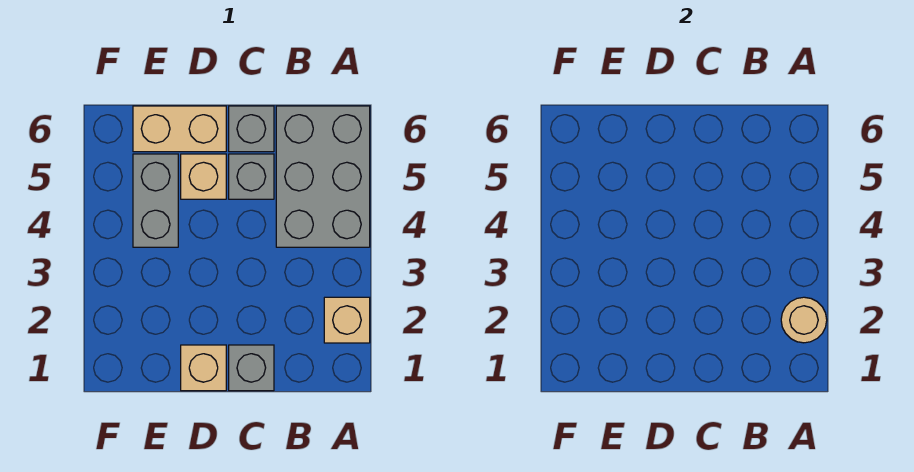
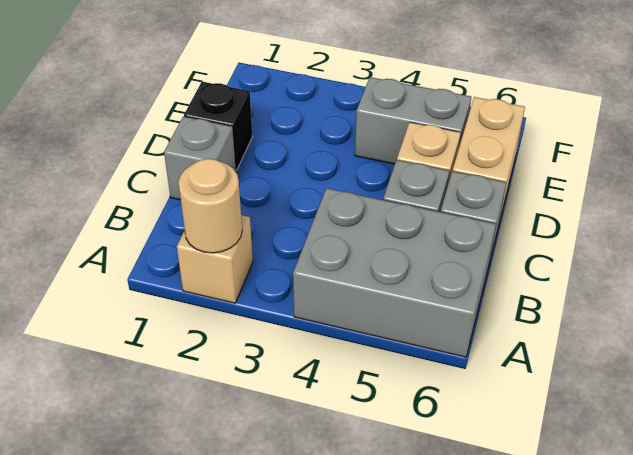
tan brick D1 level 1 -> black brick D1 level 1

